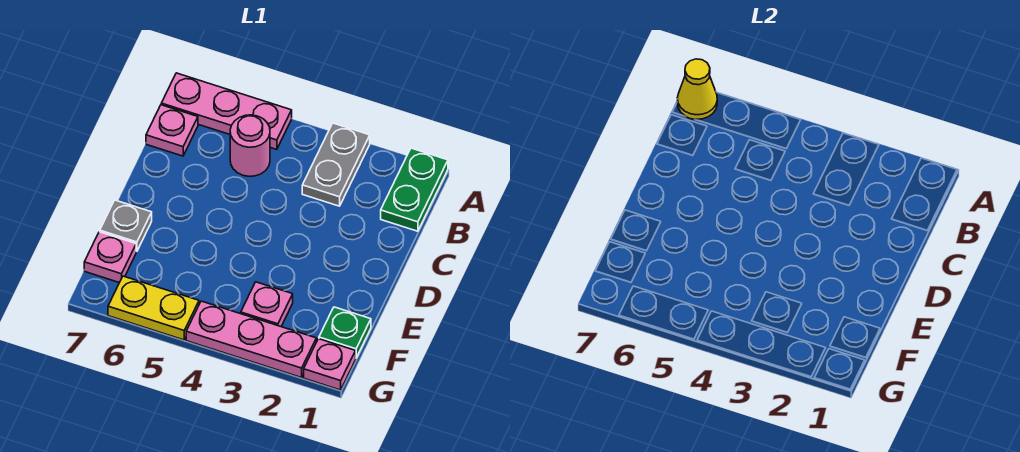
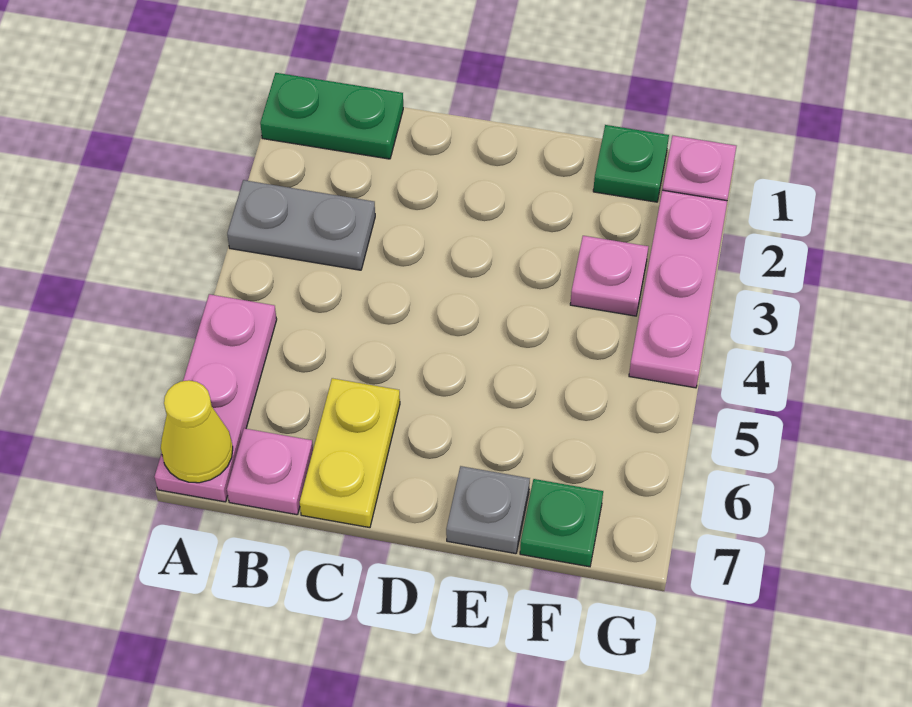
pink round brick B5 level 1 -> none
pink plate F7 level 1 -> green plate F7 level 1
yellow plate G5:G6 level 1 -> yellow plate C6:C7 level 1

